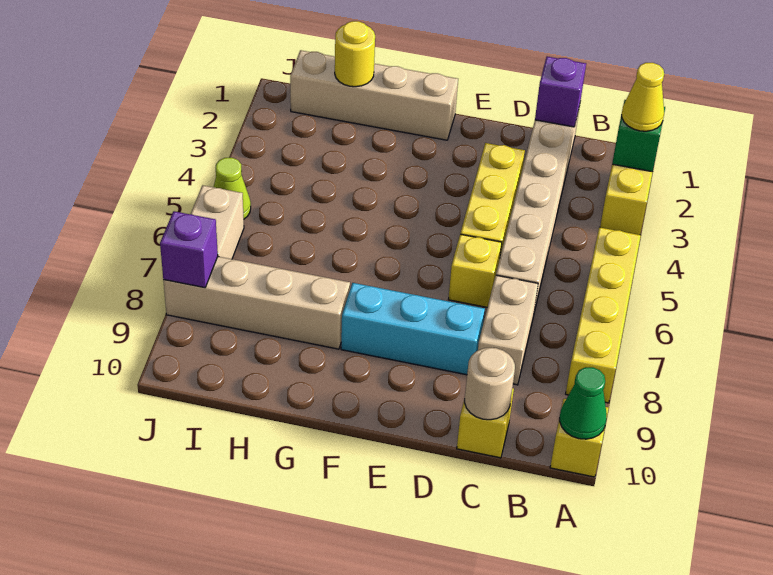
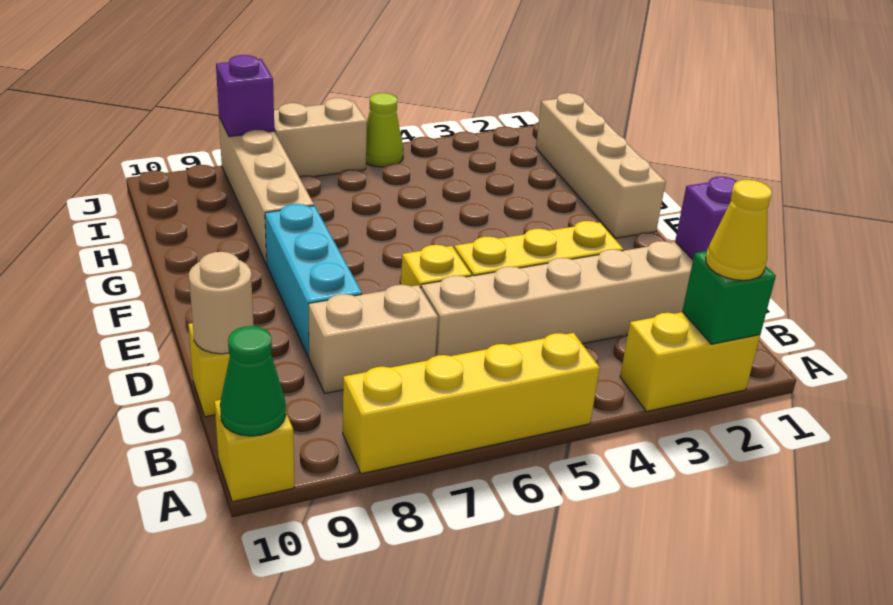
yellow round brick H1 level 2 -> none

